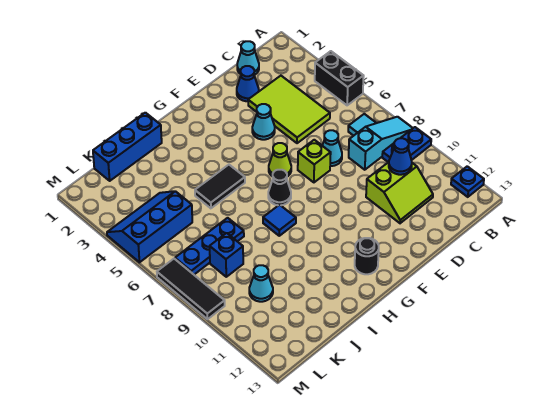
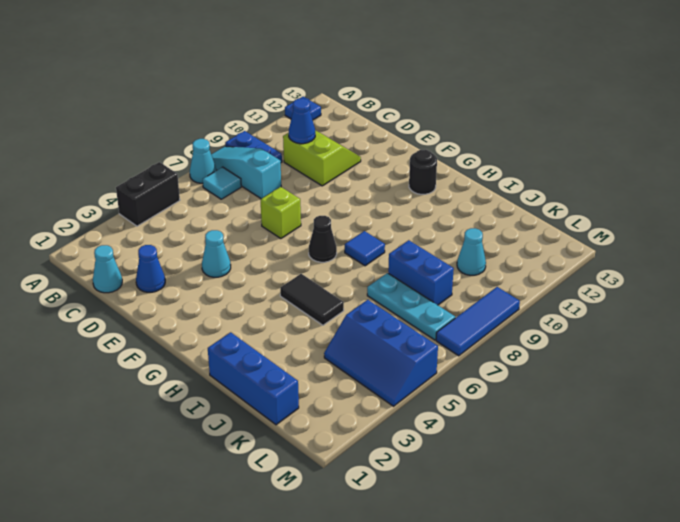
lime tile C3:D5 level 1 -> none
cyan cone D7 level 1 -> cyan cone A7 level 1
lime cone F6 level 1 -> none
blue plate J7:L7 level 1 -> cyan plate J7:L7 level 1
blue brick K8 level 1 -> blue brick J8:K8 level 1
black tile M7:M9 level 1 -> blue tile M7:M9 level 1

